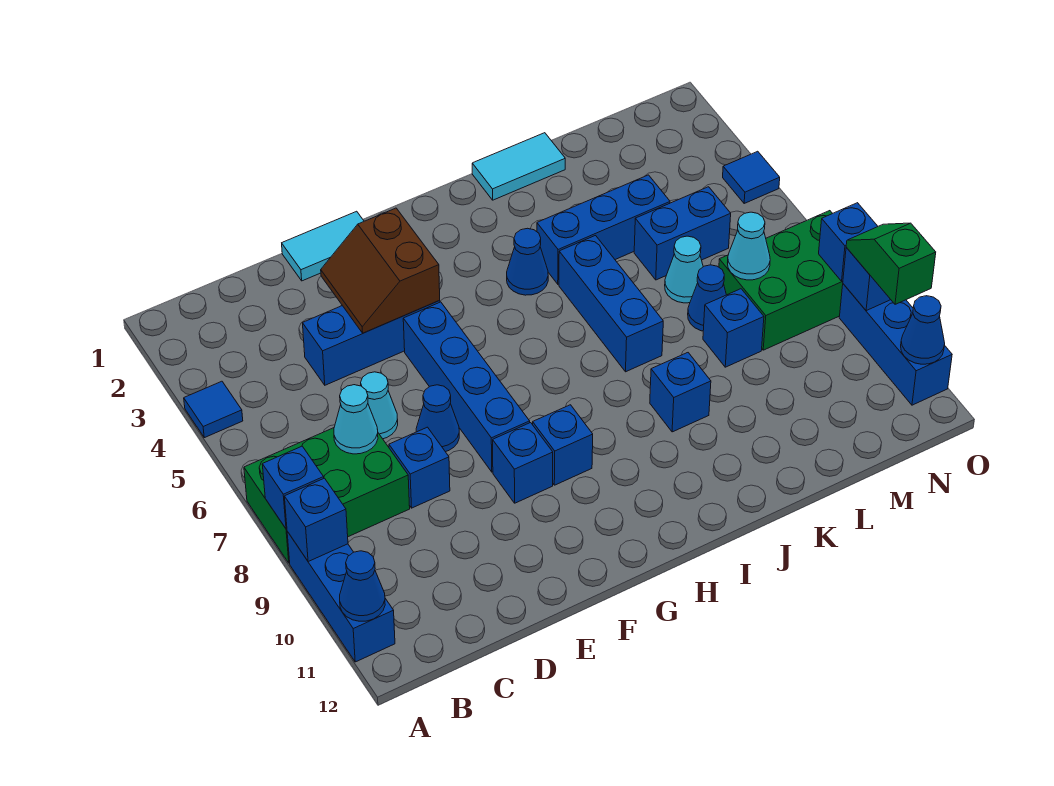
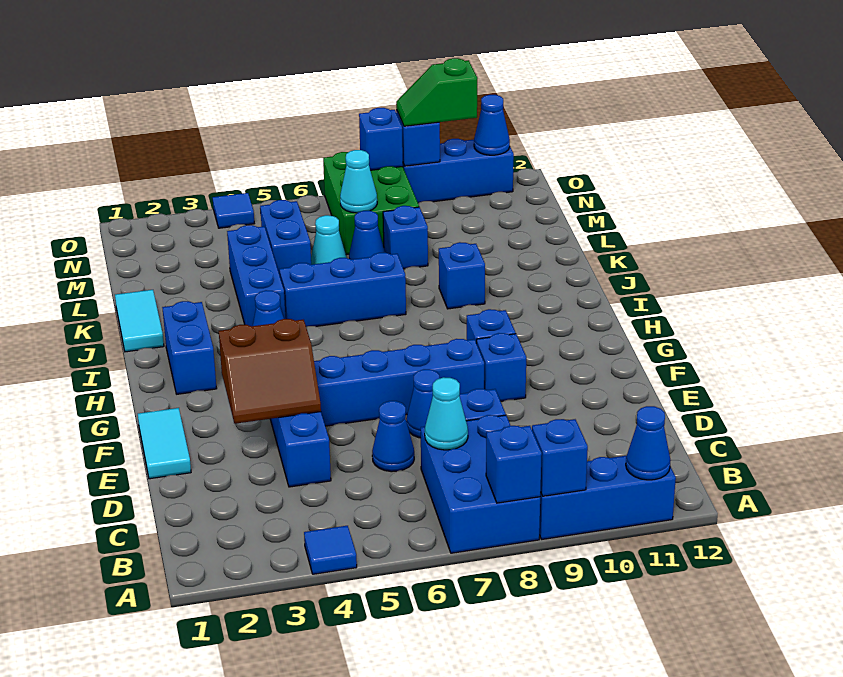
green brick A7:C8 level 1 -> blue brick A7:C8 level 1
cyan cone D6 level 1 -> blue cone D6 level 1
none -> blue brick H2:I2 level 1

